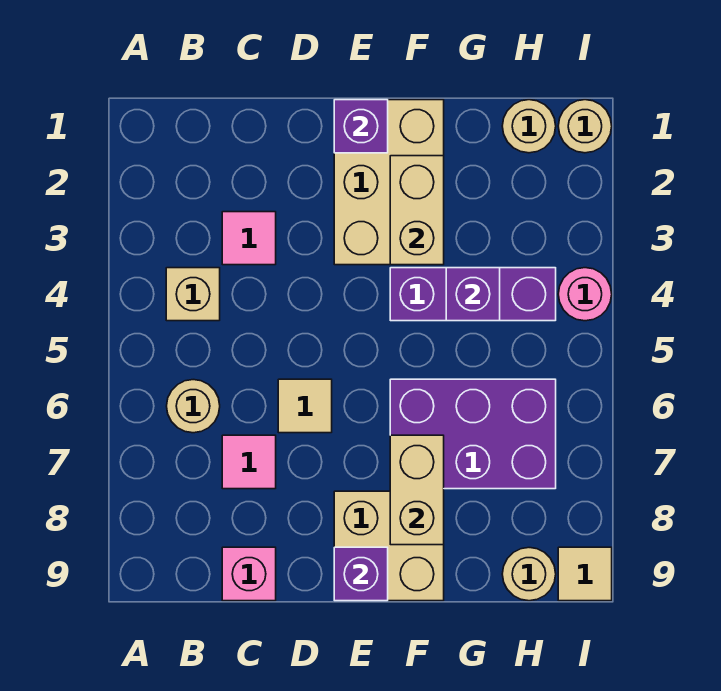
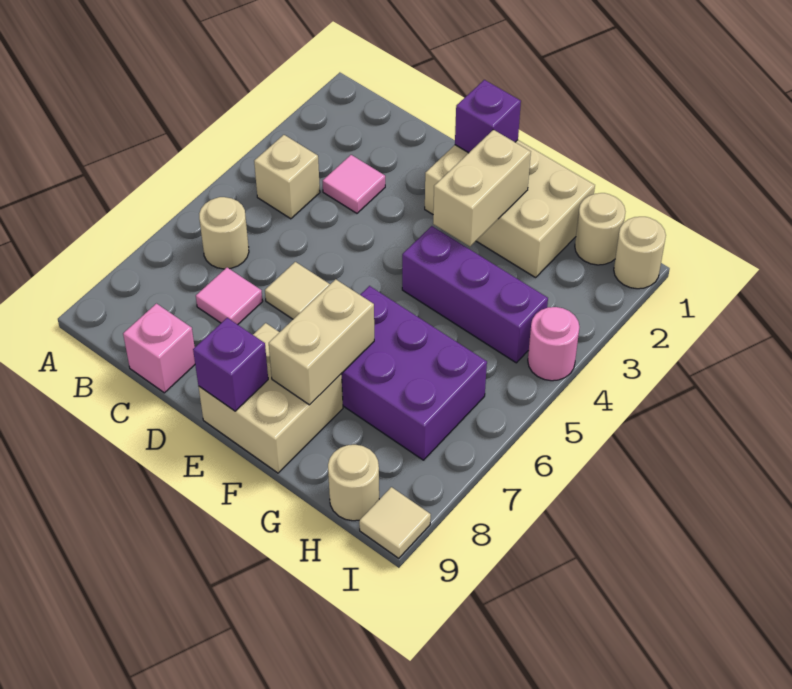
tan brick E1:F3 level 1 -> tan brick E1:G2 level 1
purple brick G4 level 2 -> none

